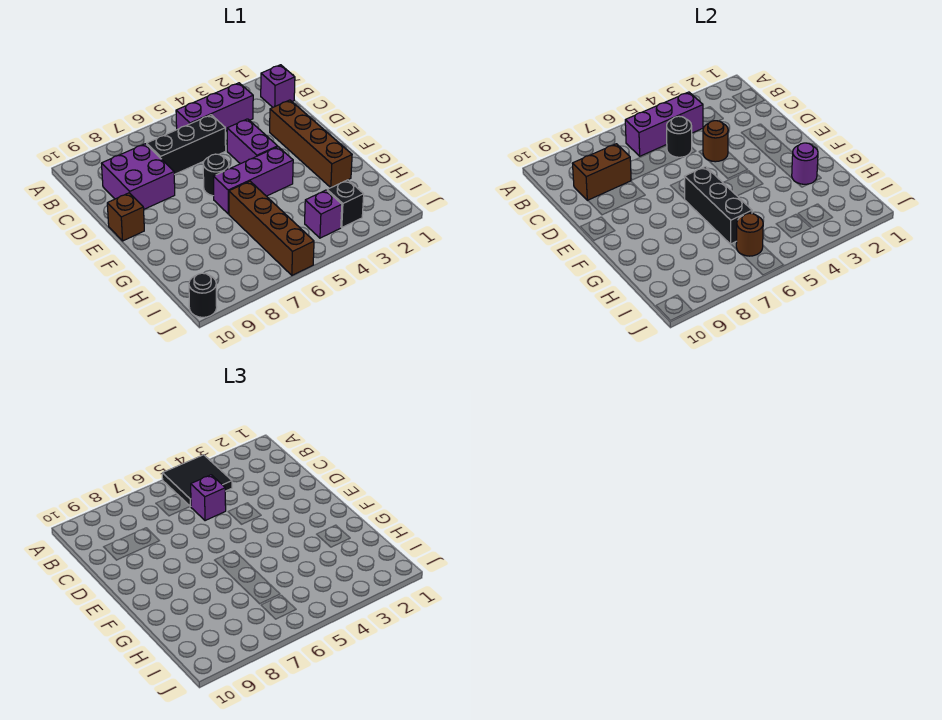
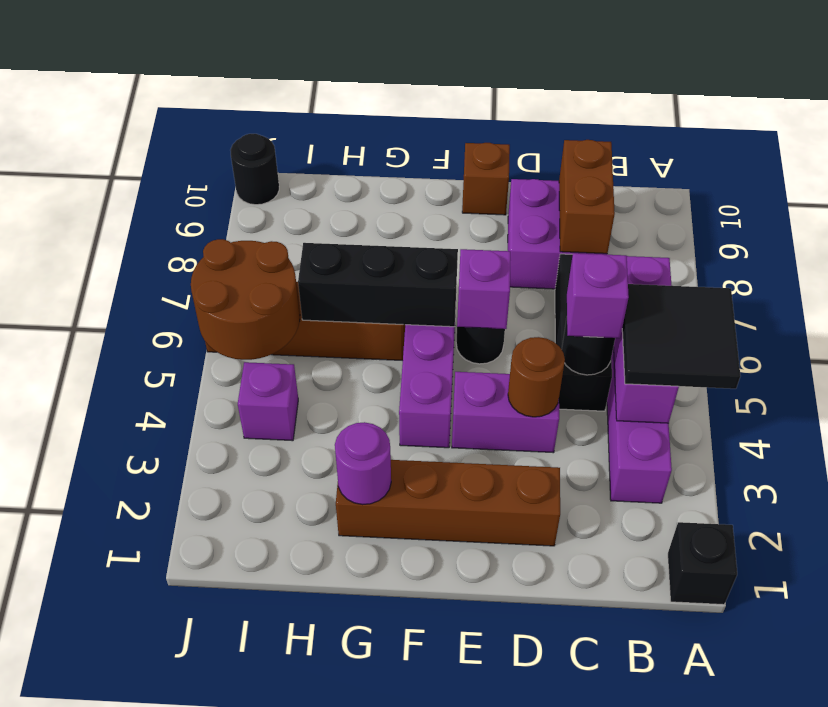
purple brick B1 level 1 -> purple brick E6 level 2
black brick I3 level 1 -> black brick A1 level 1
brown round brick I6 level 2 -> brown round brick I5:J6 level 2

